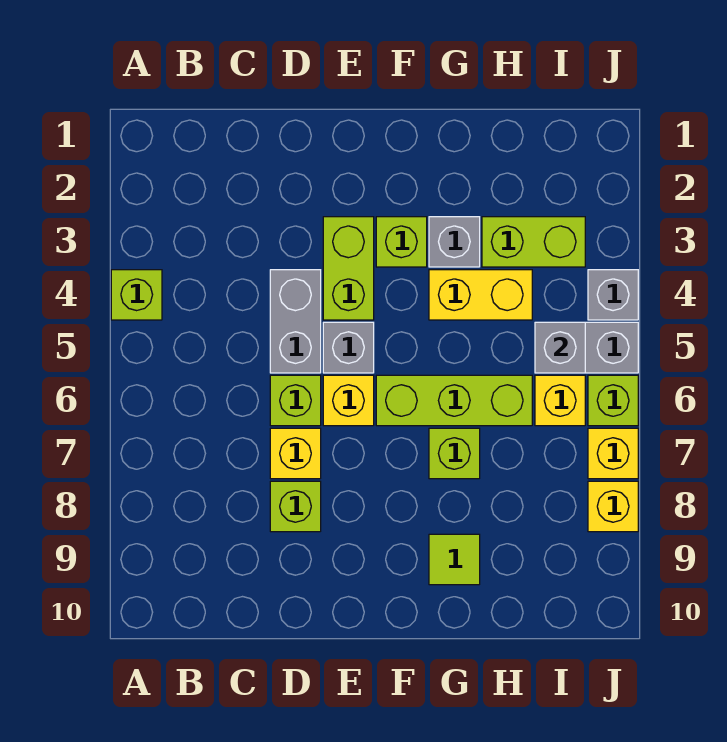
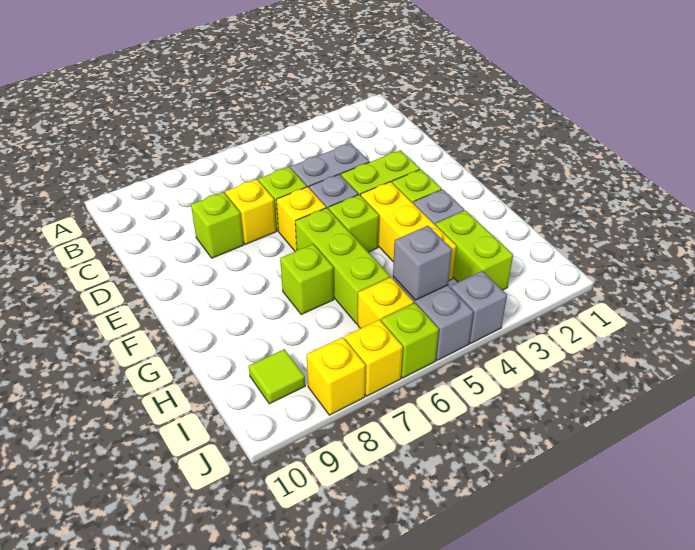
lime brick A4 level 1 -> lime brick F5 level 1
yellow brick G4:H4 level 1 -> yellow brick F4:H4 level 1
lime tile G9 level 1 -> lime tile I9 level 1

